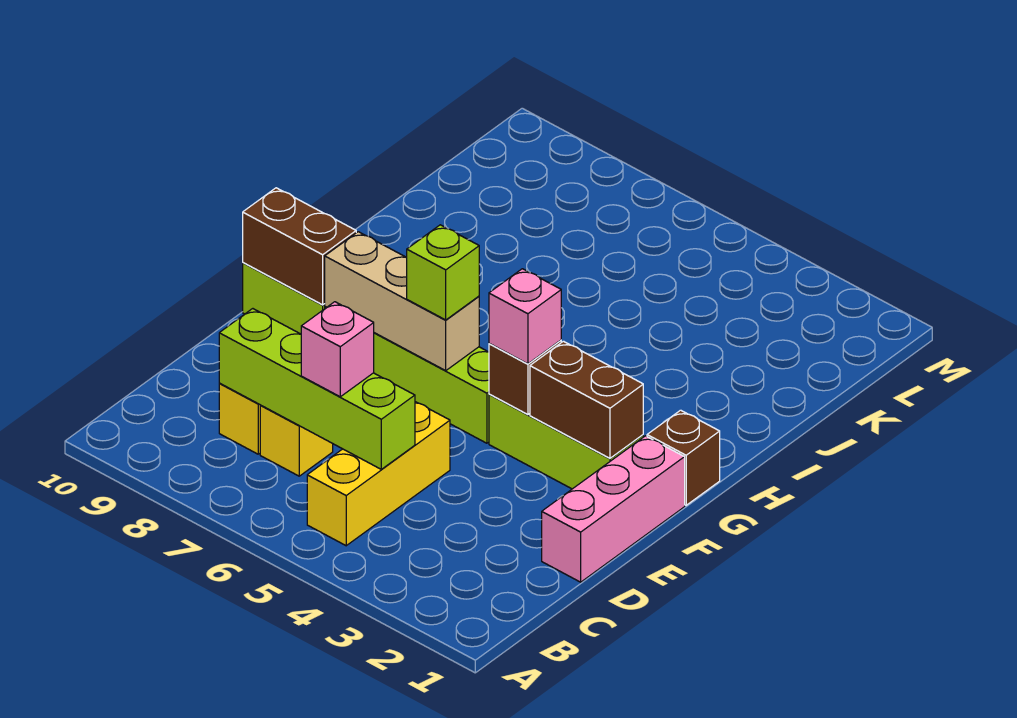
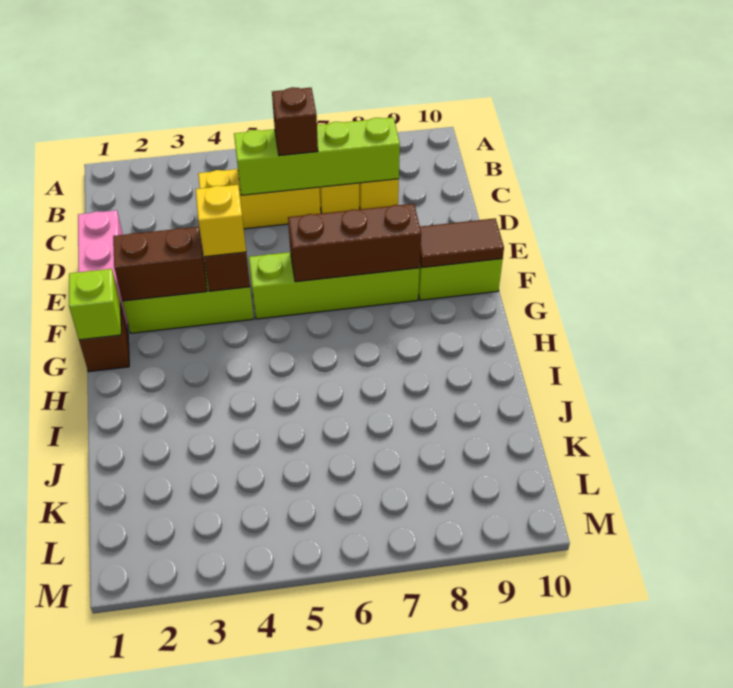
yellow brick B5:D5 level 1 -> yellow brick C4:C6 level 1
pink brick C6 level 3 -> brown brick C6 level 3
pink brick F4 level 3 -> yellow brick F4 level 3
tan brick F6:F8 level 2 -> brown brick F6:F8 level 2
lime brick F6 level 3 -> lime brick G1 level 2
brown brick F9:F10 level 2 -> brown tile F9:F10 level 2

